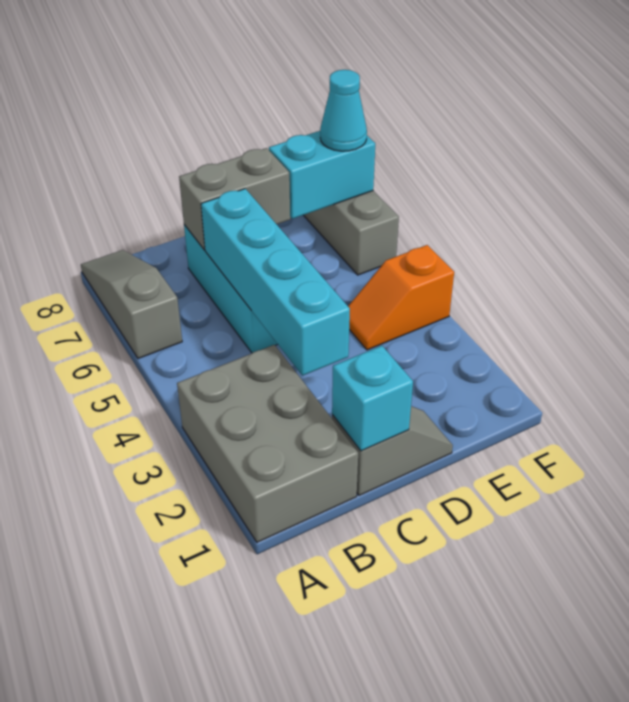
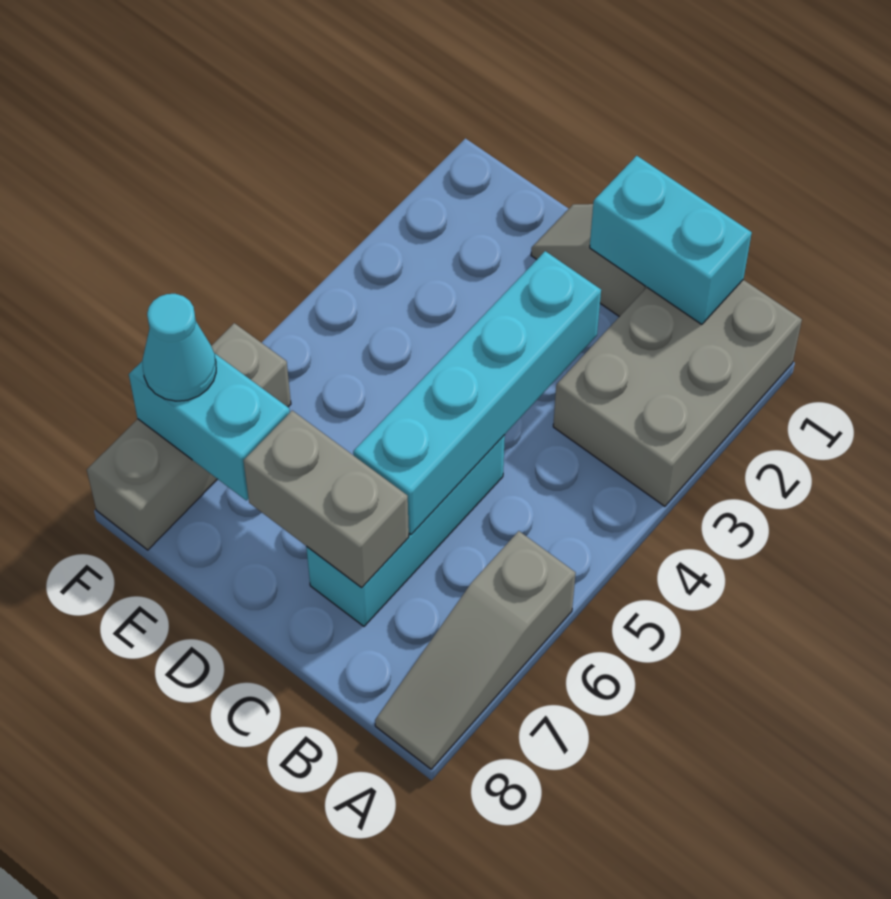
cyan brick C1 level 2 -> cyan brick B1:C1 level 2
orange slope E4:F4 level 1 top F -> none

